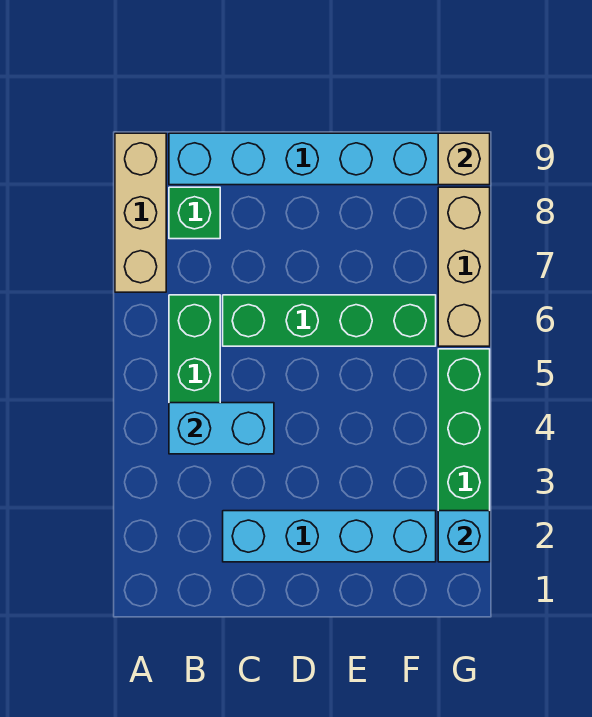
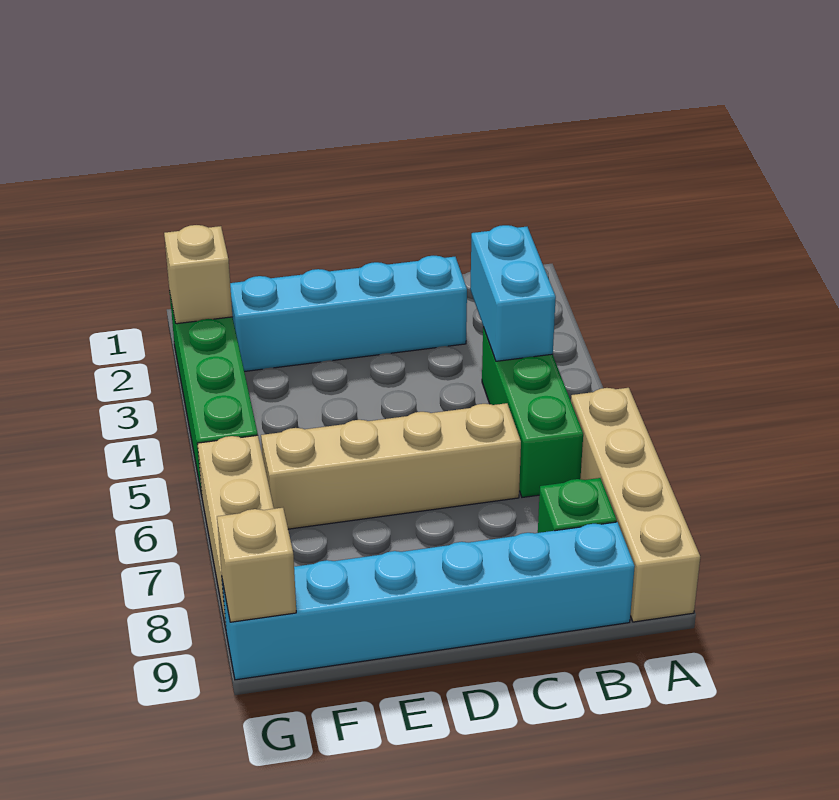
tan brick A7:A9 level 1 -> tan brick A6:A9 level 1
cyan brick B4:C4 level 2 -> cyan brick B3:B4 level 2
green brick C6:F6 level 1 -> tan brick C6:F6 level 1
cyan brick G2 level 2 -> tan brick G2 level 2

